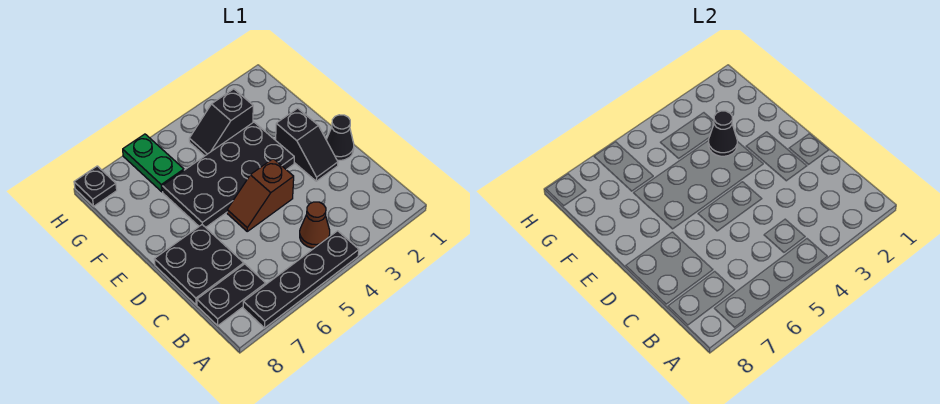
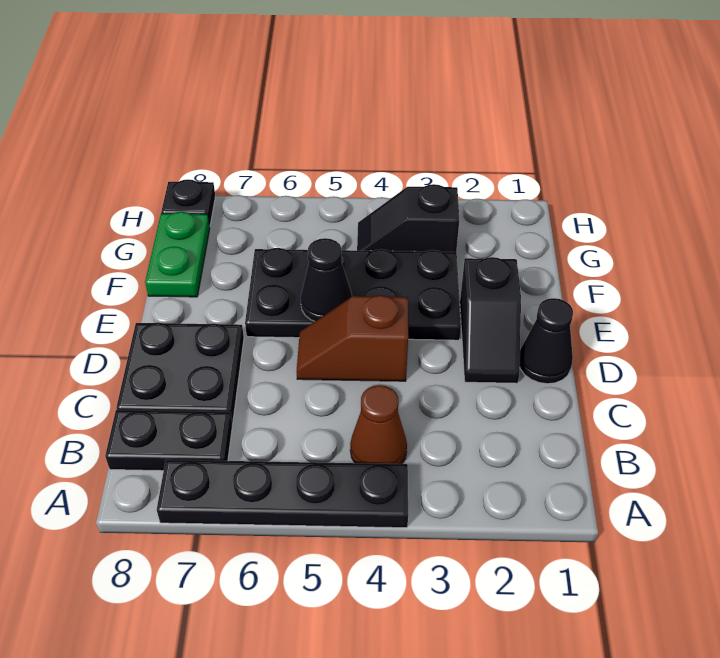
black cone F3 level 2 -> black cone E5 level 2
green plate G6:H6 level 1 -> green plate F8:G8 level 1

